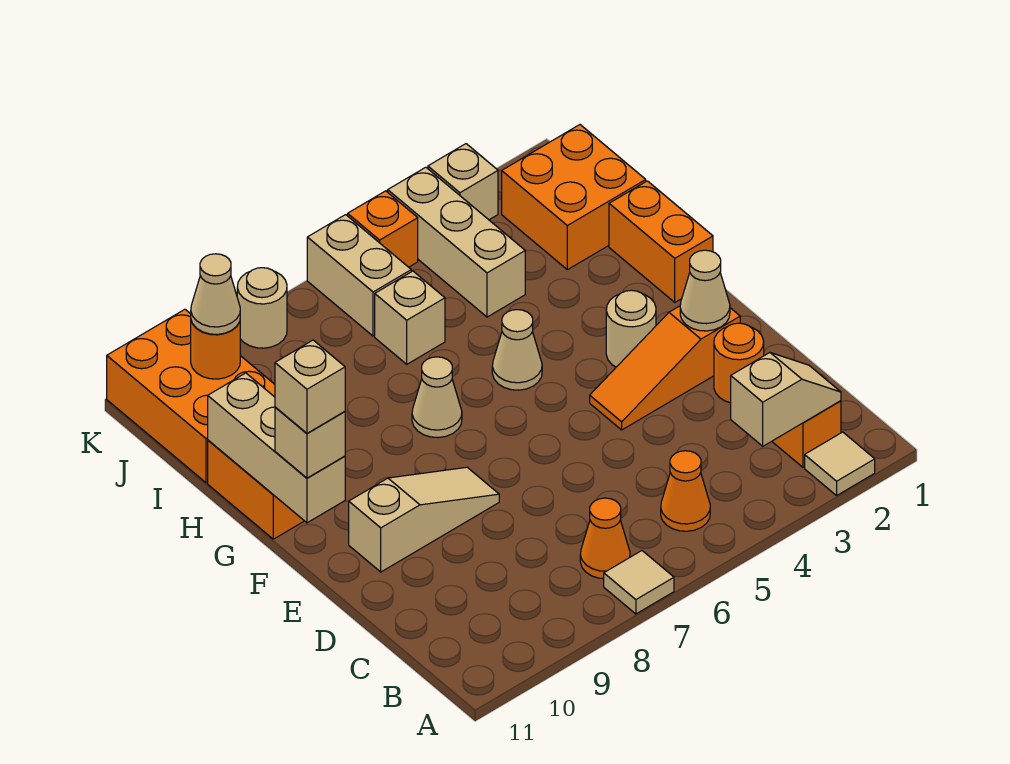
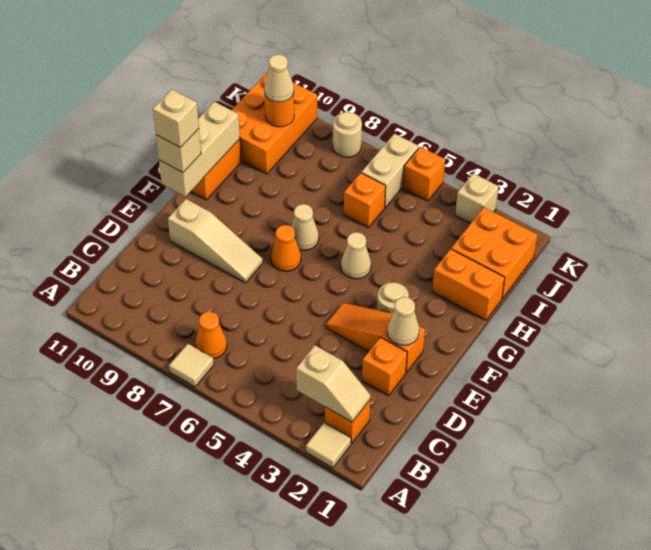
orange cone B5 level 1 -> orange cone F7 level 1
orange round brick D2 level 1 -> orange brick D2 level 1
orange brick G1:H1 level 1 -> orange brick H1:H2 level 1
tan brick I4:K4 level 1 -> none
tan brick I6 level 1 -> orange brick I6 level 1

